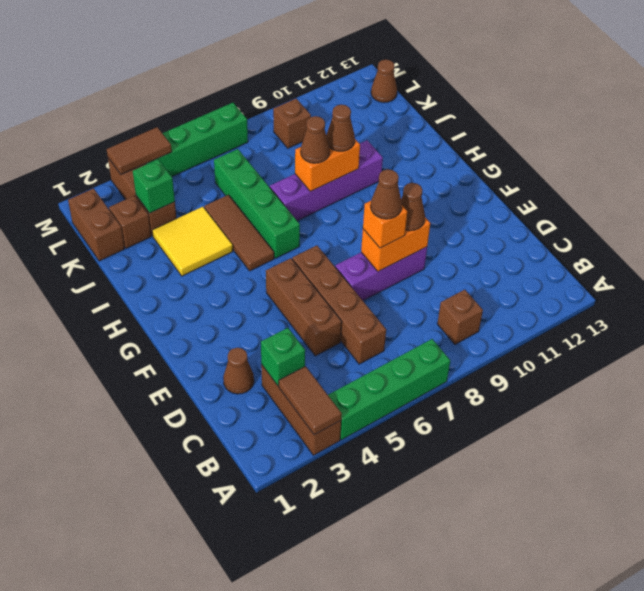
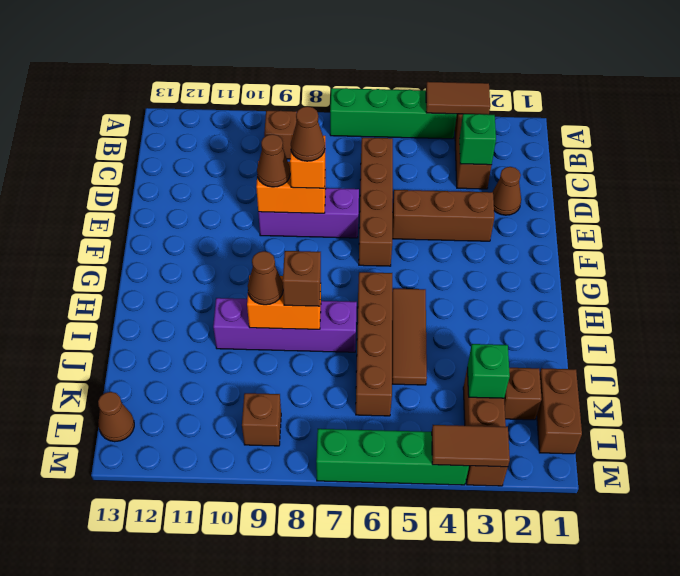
brown tile A3:B3 level 2 -> brown tile A3:A4 level 2
brown brick D5:F5 level 1 -> brown brick E3:E5 level 1
green brick H6:K6 level 1 -> brown brick H6:K6 level 1
yellow tile I3:J4 level 1 -> none
brown cone I8 level 3 -> brown brick I8 level 3

